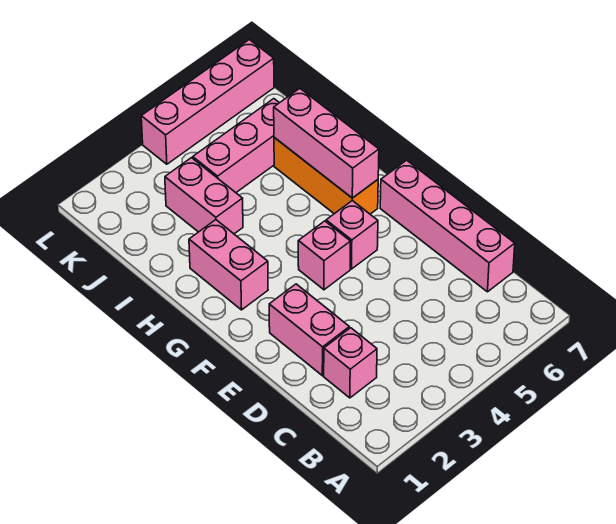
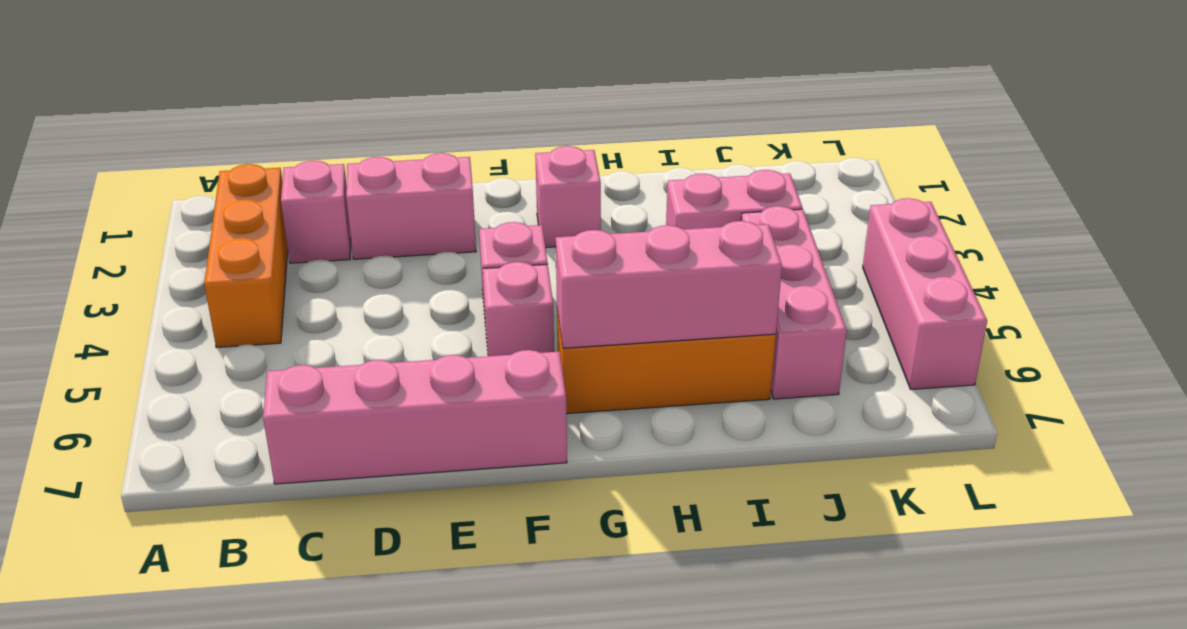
none -> orange brick B2:B4 level 1
pink brick G2:H2 level 1 -> pink brick G2 level 1
pink brick L4:L7 level 1 -> pink brick L4:L6 level 1

